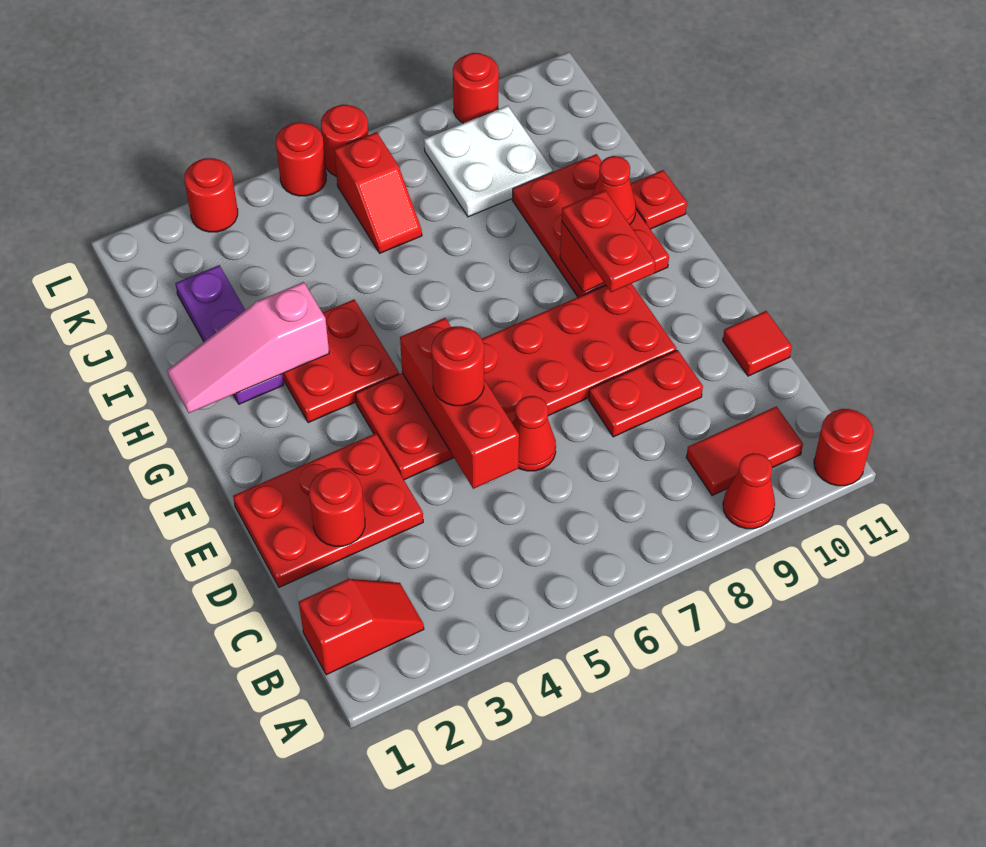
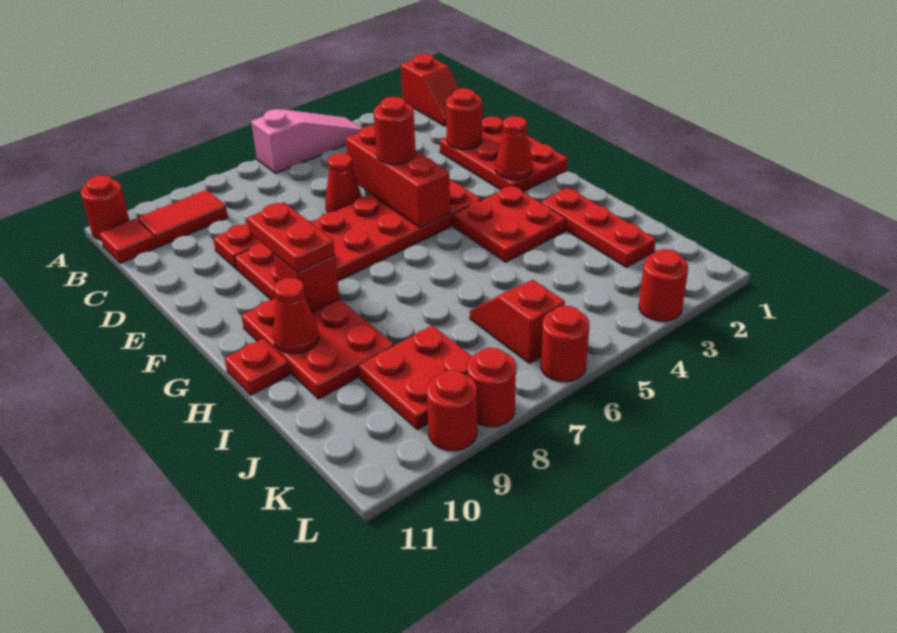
red cone A9 level 1 -> red cone F2 level 2
red slope B1:B2 level 1 top 1 -> red slope A1:B1 level 1 top A
red plate D1:E3 level 1 -> red plate D1:F2 level 1
red tile D11 level 1 -> red tile B11 level 1
pink slope H1:H3 level 2 top 3 -> pink slope A4:A6 level 1 top 6
purple plate H2:J2 level 1 -> red plate H2:J2 level 1
white plate J8:K9 level 1 -> red plate J8:K9 level 1
red round brick L5 level 1 -> red round brick L8 level 1

